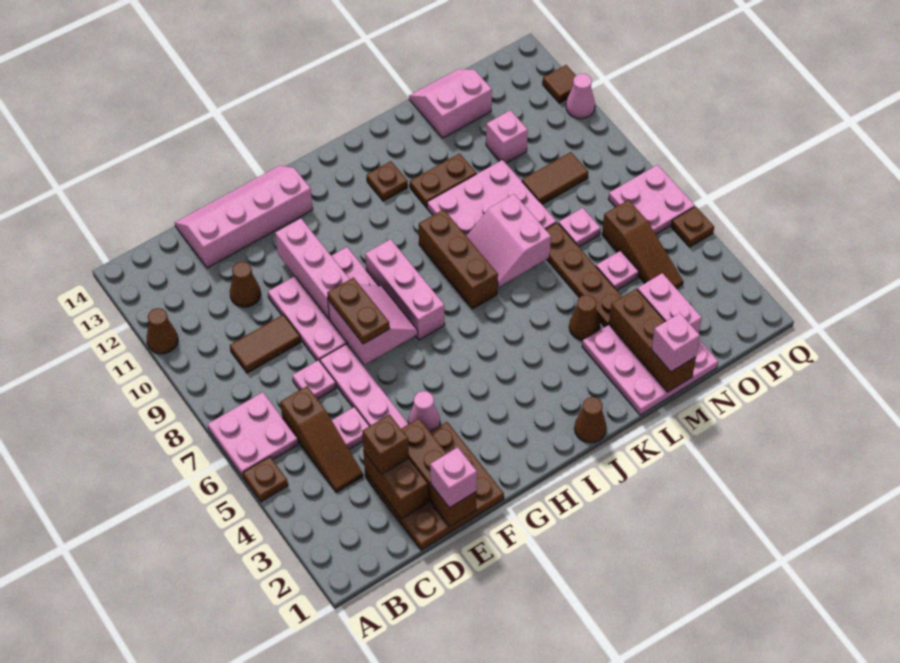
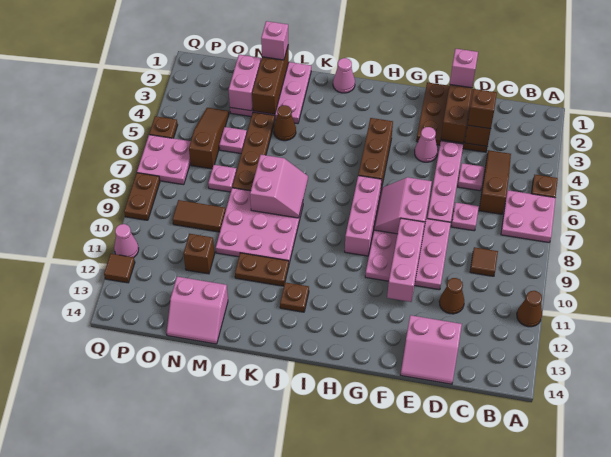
brown tile C9:D9 level 1 -> brown tile C9 level 1
pink slope D13:G14 level 1 top 13 -> pink slope D13:E14 level 1 top 13
brown plate F7:F8 level 3 -> brown plate Q8:Q9 level 1
brown cone J1 level 1 -> pink cone J1 level 1
brown brick J7:J9 level 1 -> brown brick H4:H6 level 1
pink brick N11 level 1 -> brown brick N11 level 1

